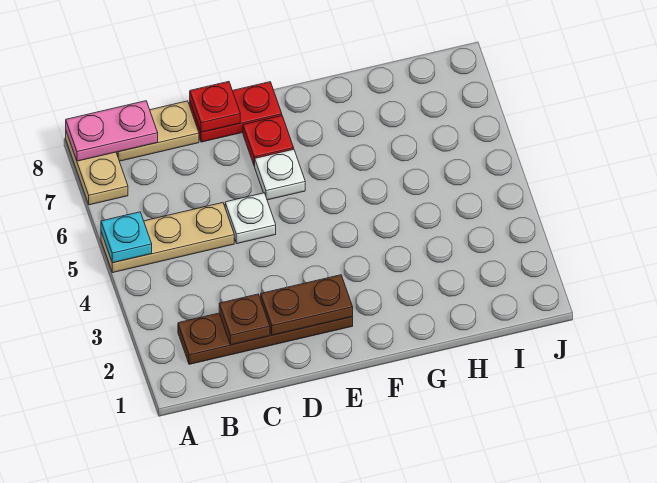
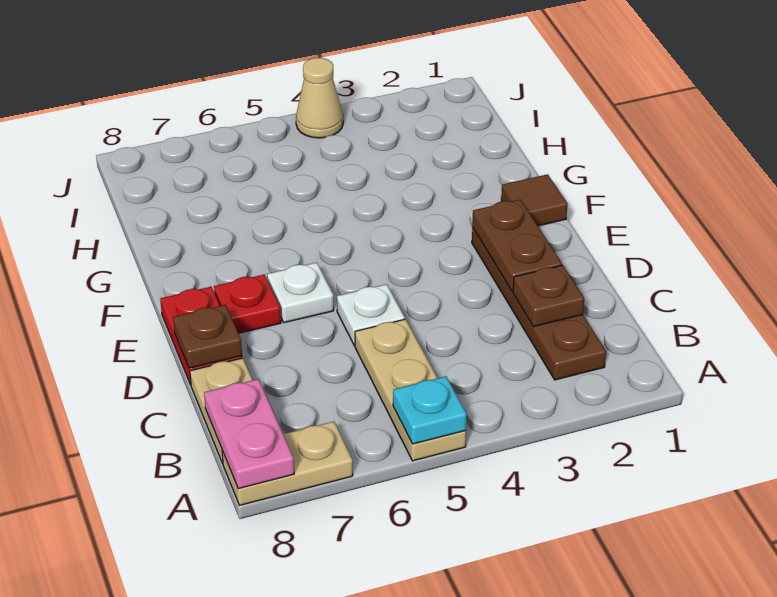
red plate D8 level 2 -> brown plate D8 level 2
none -> brown tile F1 level 1
none -> tan cone J4 level 1

